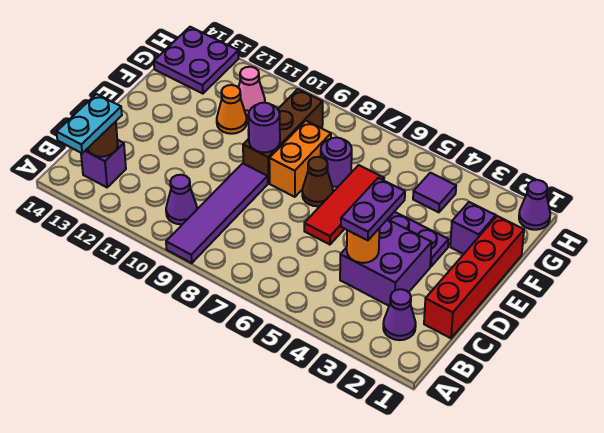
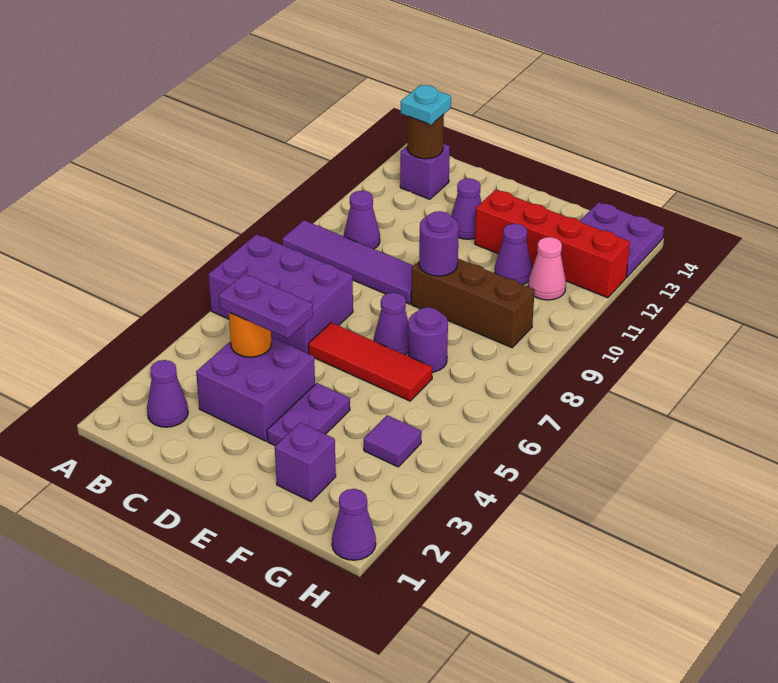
none -> purple brick A6:C7 level 1
cyan plate A13:B13 level 3 -> cyan plate B13 level 3
red brick C1:F1 level 1 -> red brick E12:H12 level 1
none -> purple cone D12 level 1
brown cone E7 level 1 -> purple cone E7 level 1
orange brick E8:F8 level 1 -> none
orange cone F11 level 1 -> purple cone F11 level 1

